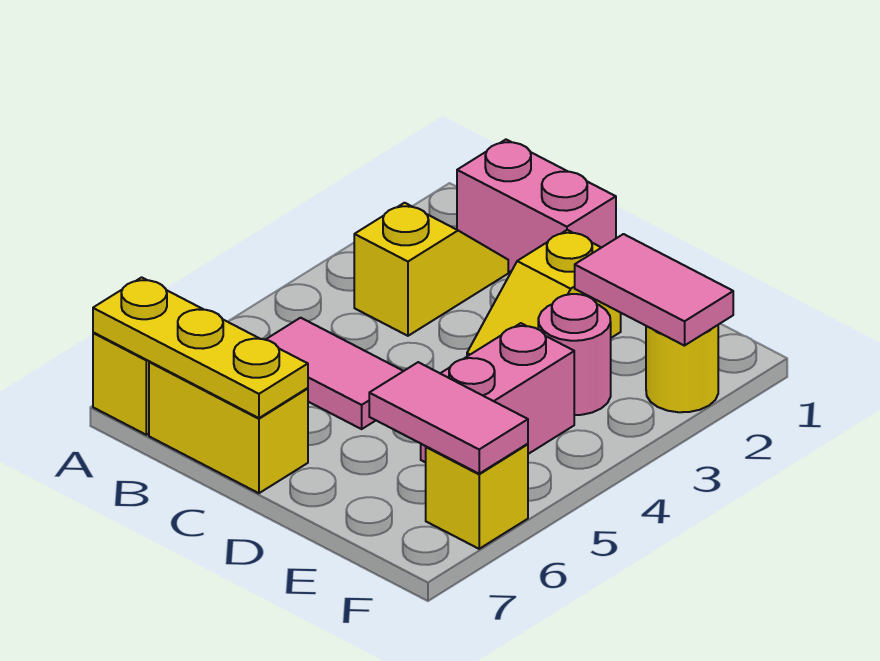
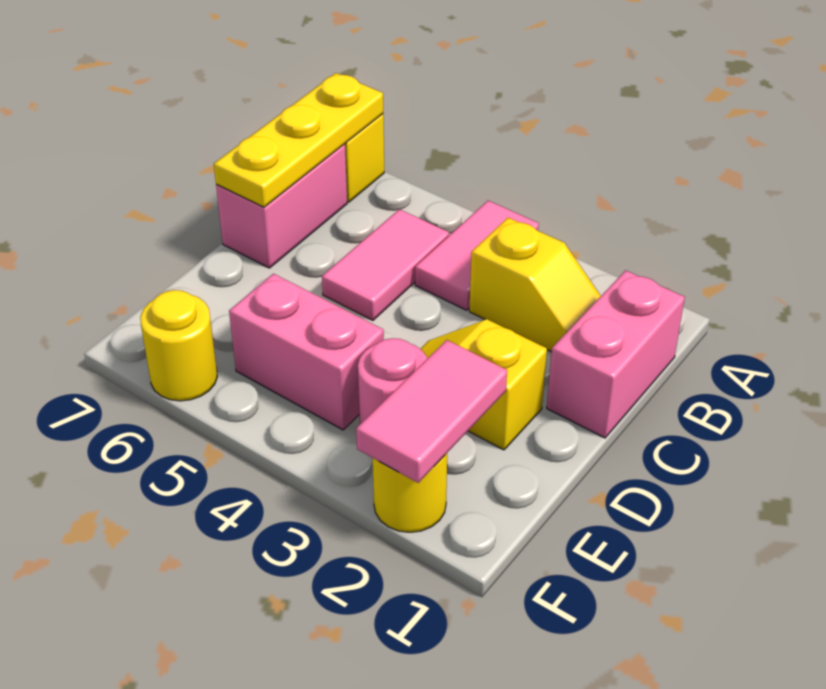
yellow brick B7:C7 level 1 -> pink brick B7:C7 level 1
pink tile E6:F6 level 2 -> pink tile A4:B4 level 1
yellow brick F6 level 1 -> yellow round brick F6 level 1

